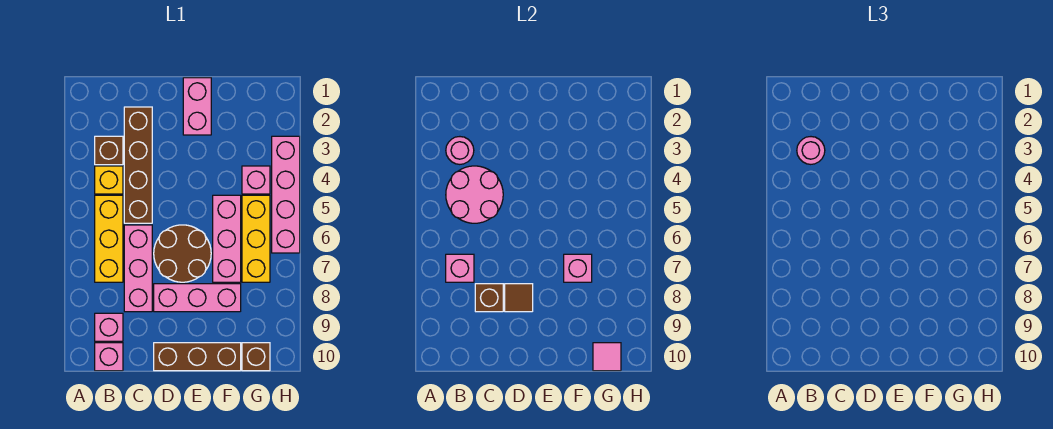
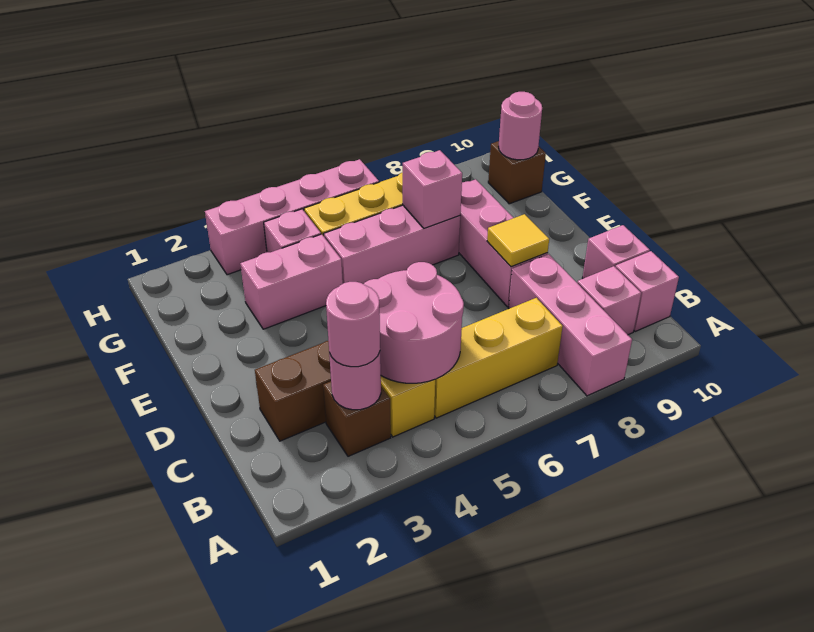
pink brick B7 level 2 -> pink brick C10 level 1
pink brick C6:C8 level 1 -> pink brick A8:C8 level 1
brown brick C8 level 2 -> none
brown round brick D6:E7 level 1 -> none
brown tile D8 level 2 -> yellow tile D8 level 2
brown brick D10:F10 level 1 -> none
pink brick E1:E2 level 1 -> pink brick F3:F4 level 1
pink tile G10 level 2 -> pink round brick G10 level 2

